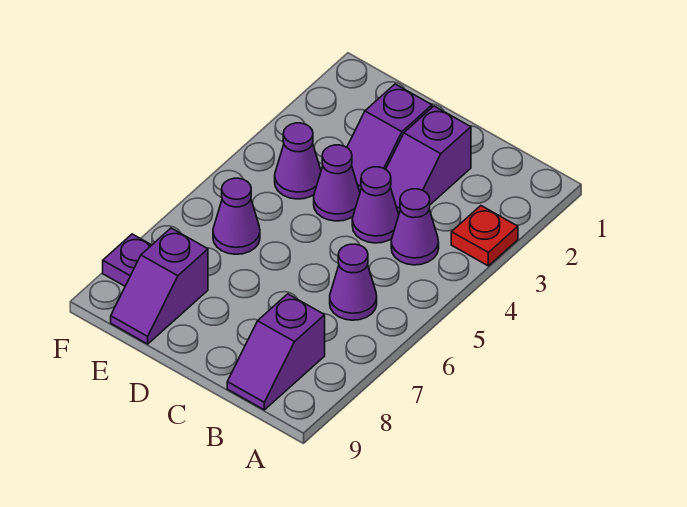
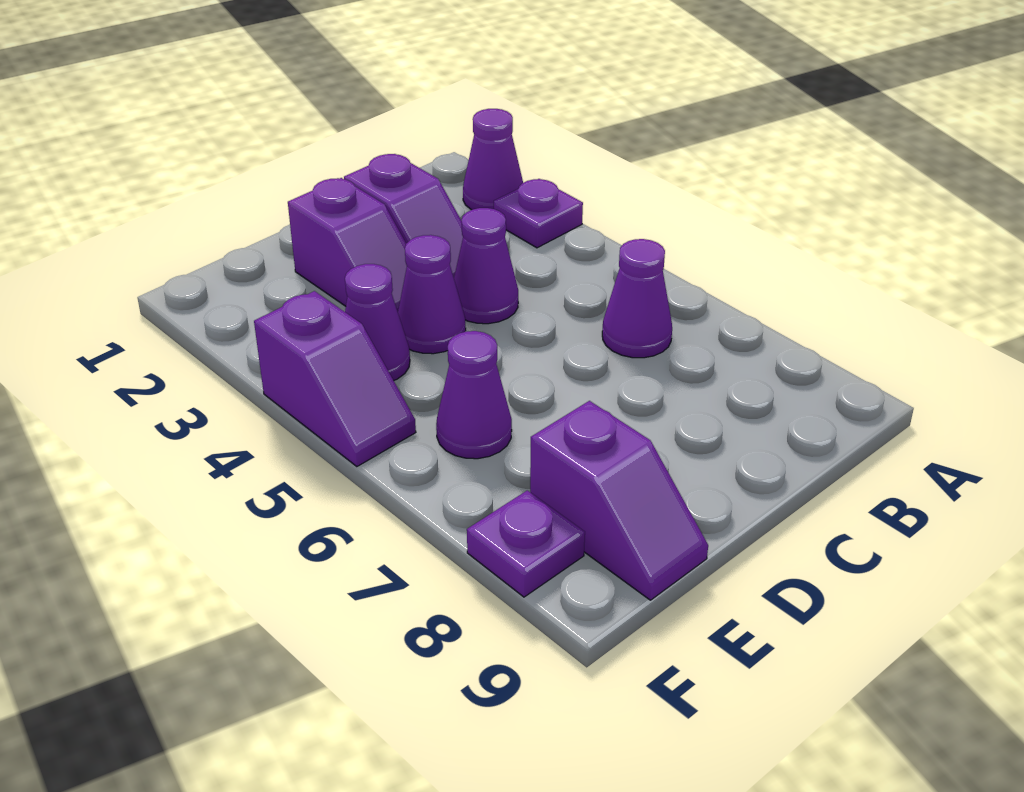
red plate A3 level 1 -> purple plate A3 level 1
purple cone B4 level 1 -> purple cone A2 level 1
purple slope B8:B9 level 1 top 8 -> purple slope F4:F5 level 1 top 4

